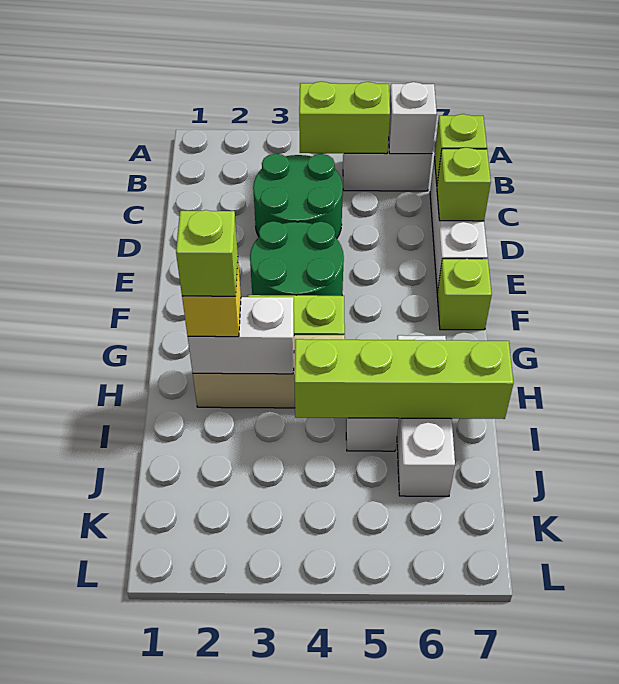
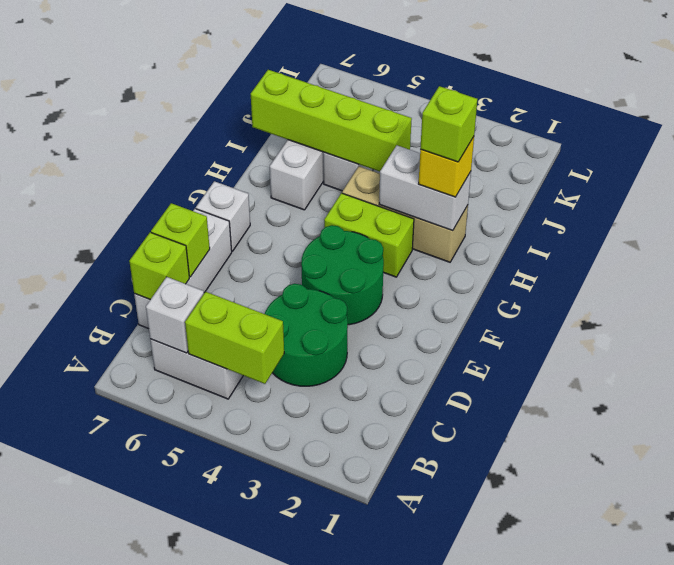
lime brick F7 level 1 -> white brick F7 level 1

